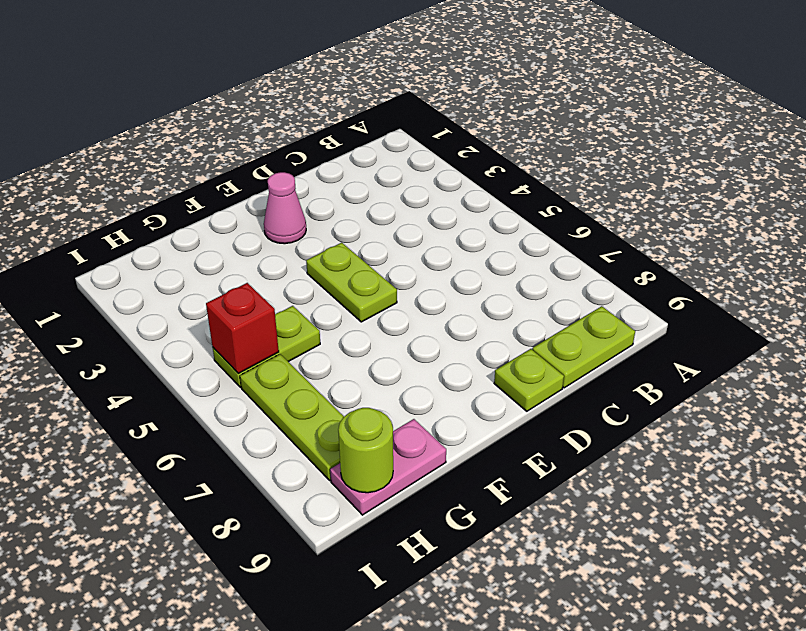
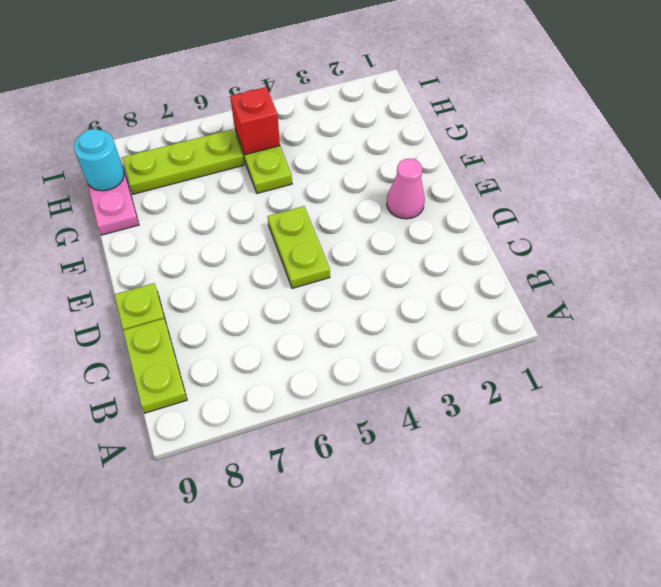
lime plate E4:E5 level 1 -> lime plate D5:E5 level 1
lime round brick H9 level 2 -> cyan round brick H9 level 2

